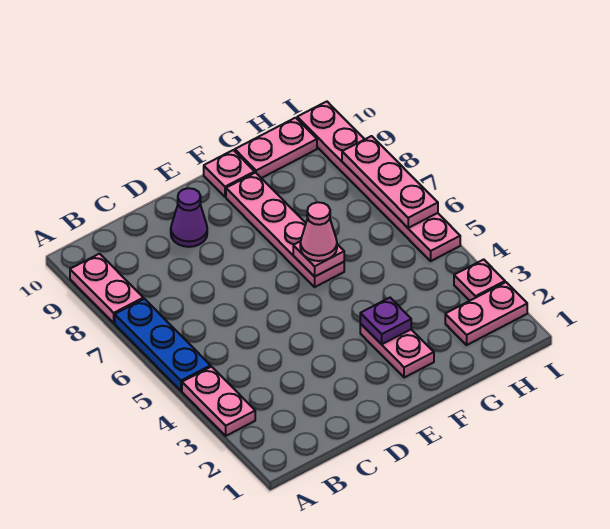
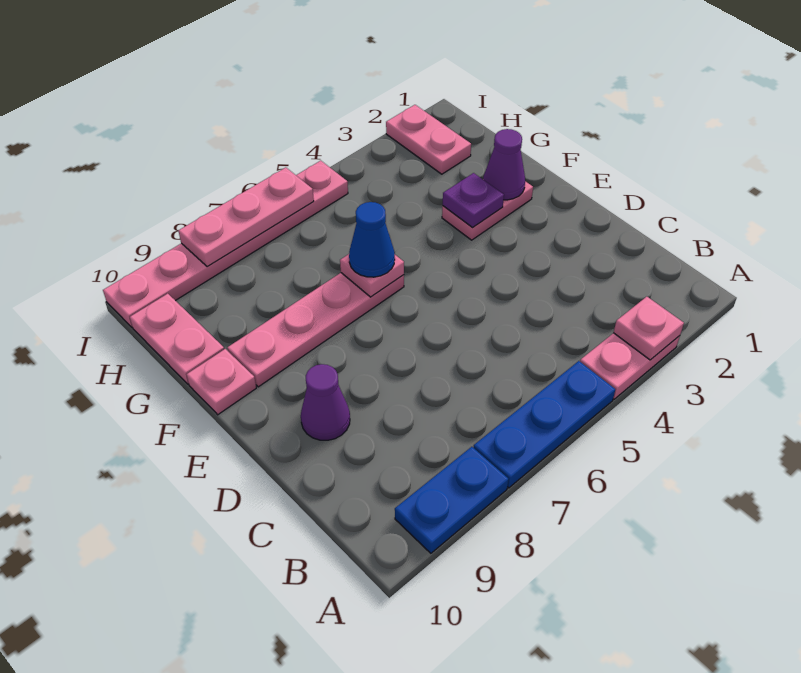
pink plate A8:A9 level 1 -> blue plate A8:A9 level 1
none -> purple cone F2 level 2
pink cone F6 level 3 -> blue cone F6 level 3
pink plate I3 level 1 -> pink plate A3 level 2

